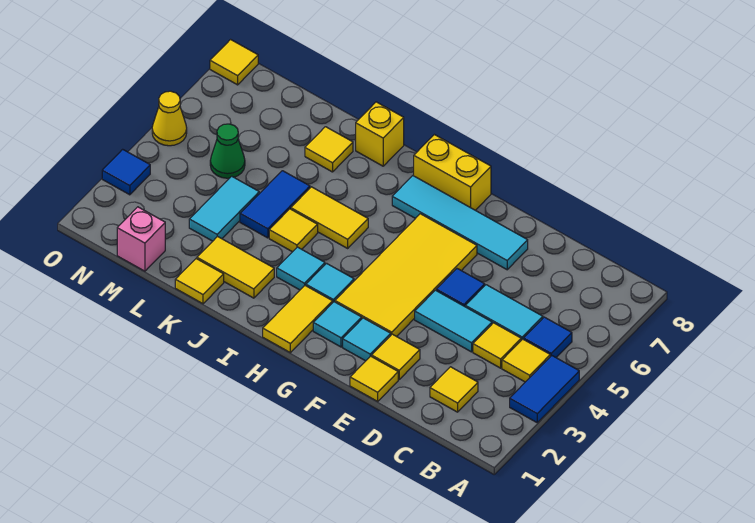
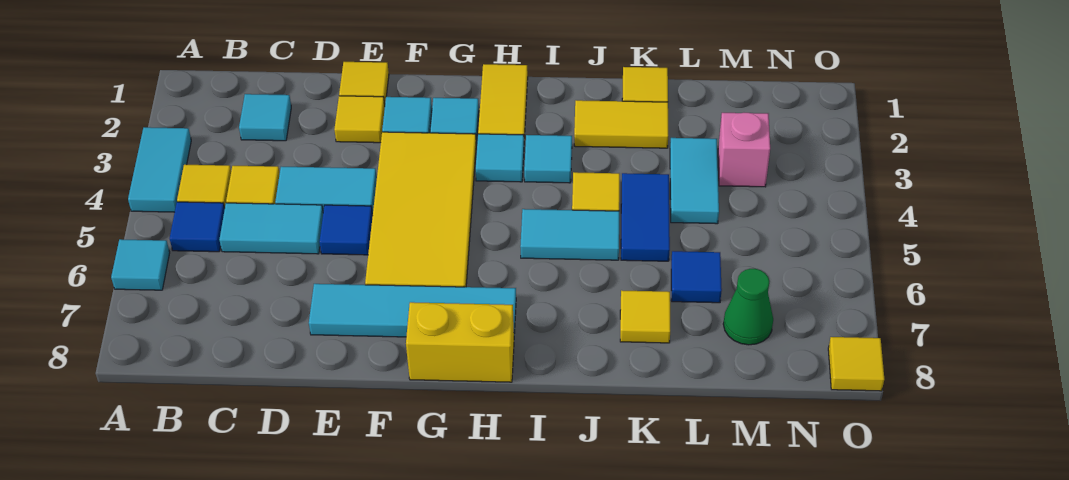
blue tile A3:A4 level 1 -> cyan tile A3:A4 level 1
none -> cyan tile A6 level 1
yellow tile C2 level 1 -> cyan tile C2 level 1
yellow tile I5:J5 level 1 -> cyan tile I5:J5 level 1
yellow brick J8 level 1 -> none
pink brick M1 level 1 -> pink brick M3 level 1
green cone M5 level 1 -> green cone M7 level 1
blue tile O3 level 1 -> blue tile L6 level 1
yellow cone O5 level 1 -> none

